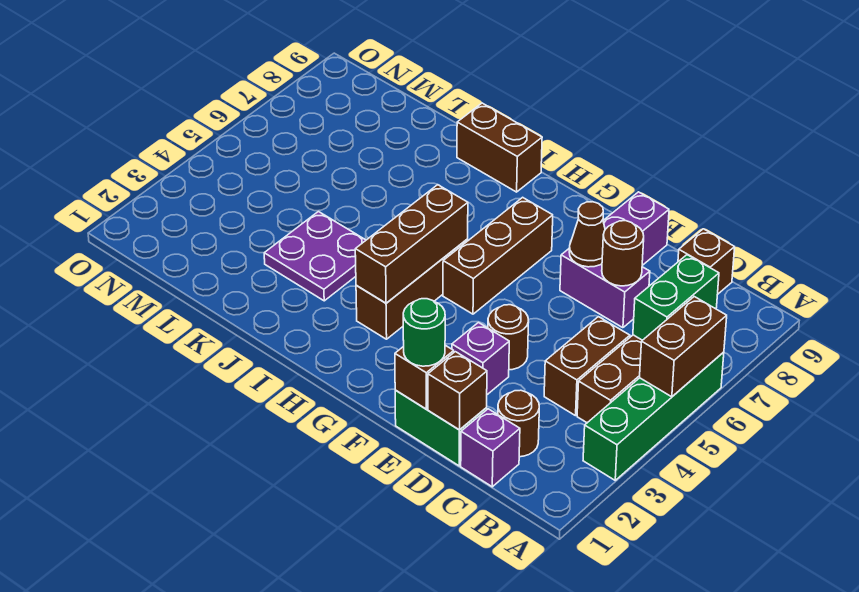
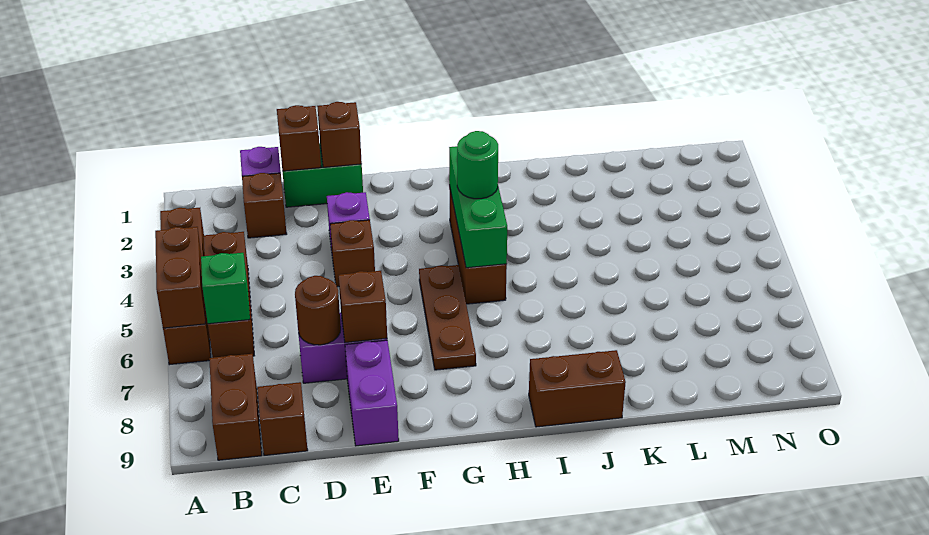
green brick A3:A6 level 1 -> brown brick A3:A6 level 1
green brick B6:B7 level 2 -> green brick B6 level 2
brown round brick C2 level 1 -> brown brick C2 level 1
brown brick C4:C5 level 1 -> brown brick B8:B9 level 1
green round brick E1 level 3 -> green round brick H4 level 3
brown round brick E4 level 1 -> brown brick E4 level 1
brown cone E7 level 2 -> brown brick E7 level 2
brown brick G5:G7 level 1 -> brown plate G5:G7 level 1
brown brick H3:H5 level 2 -> green brick H3:H5 level 2
purple plate J3:K4 level 1 -> none

